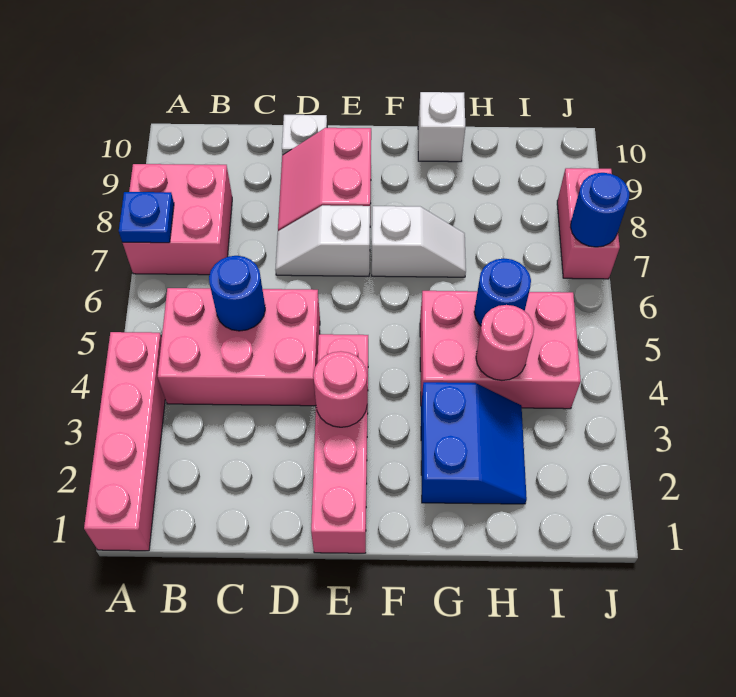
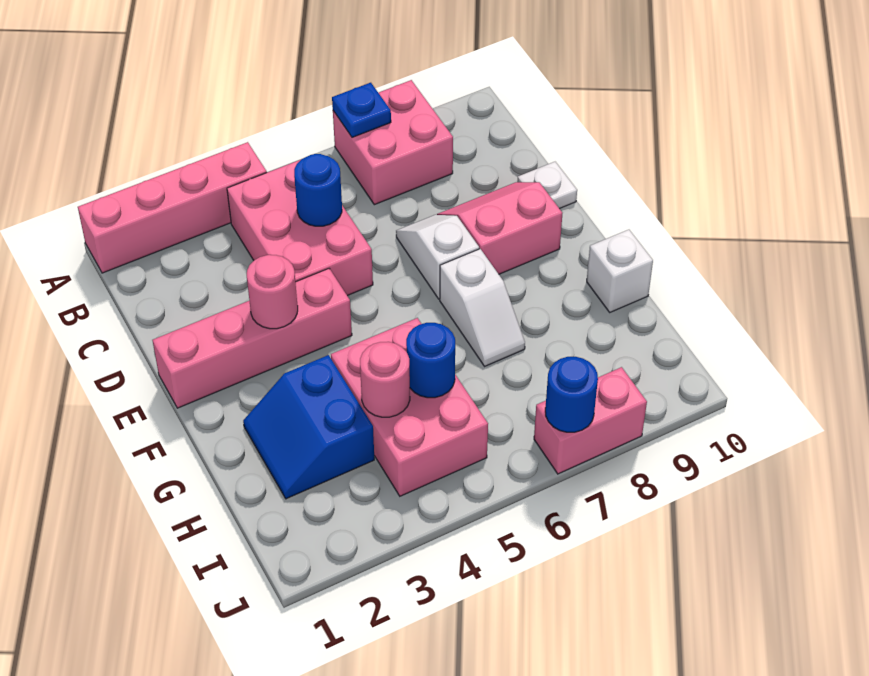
blue slope G2:H3 level 1 top G -> blue slope G2:H3 level 1 top 3

